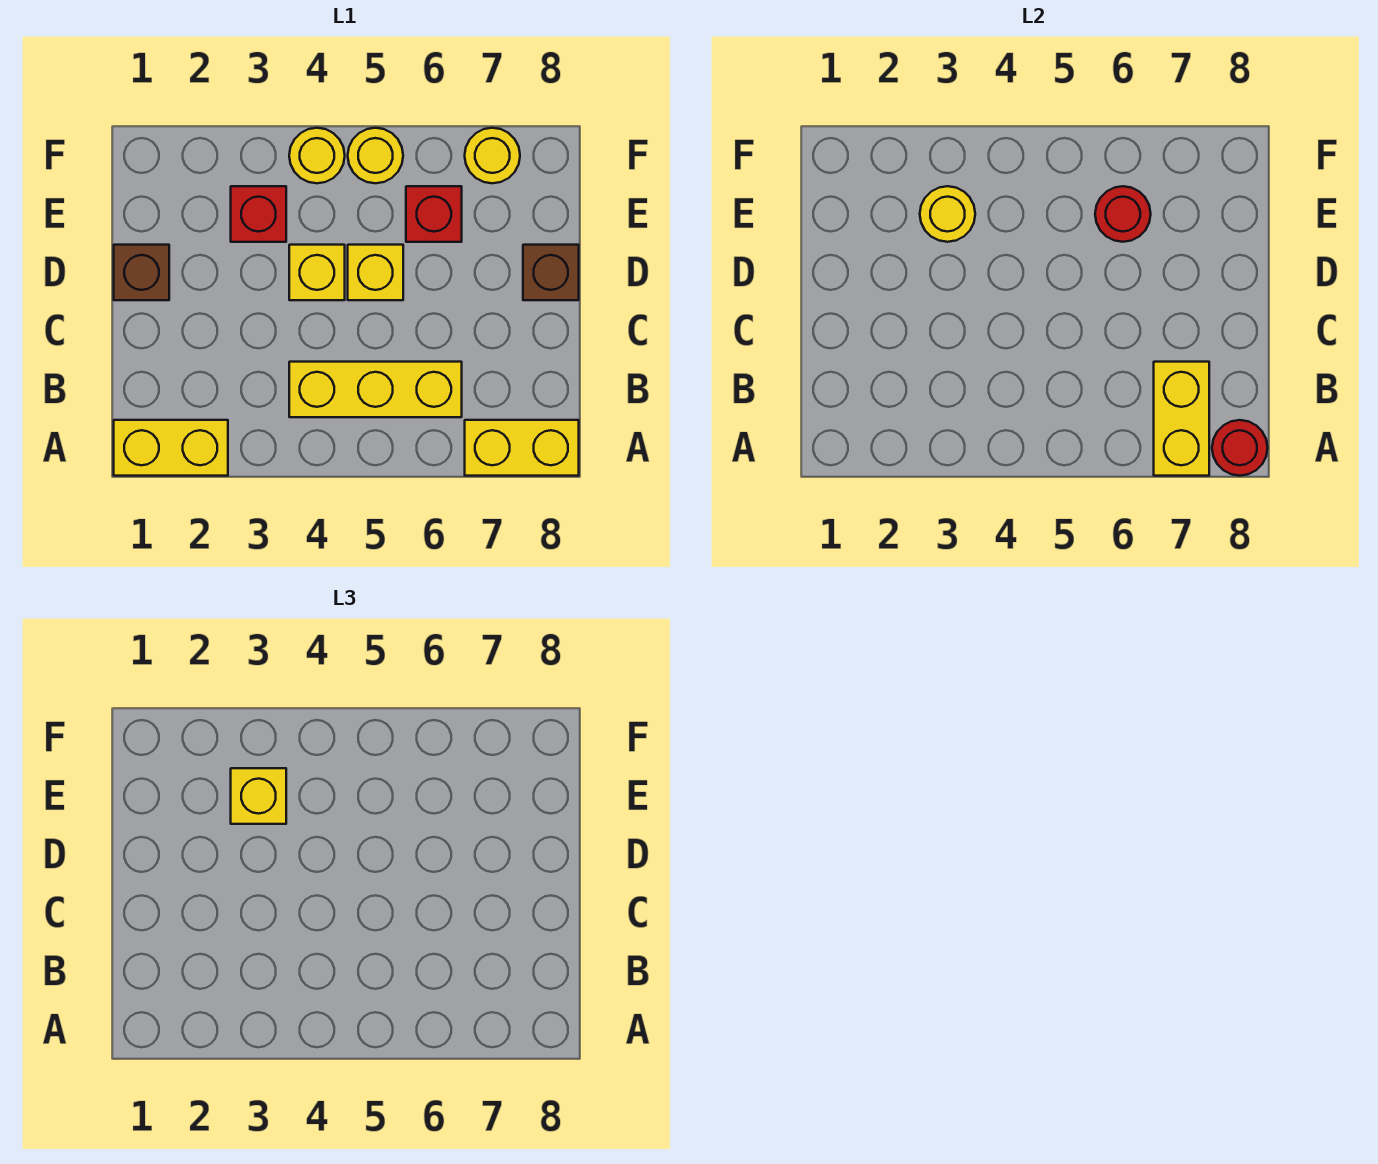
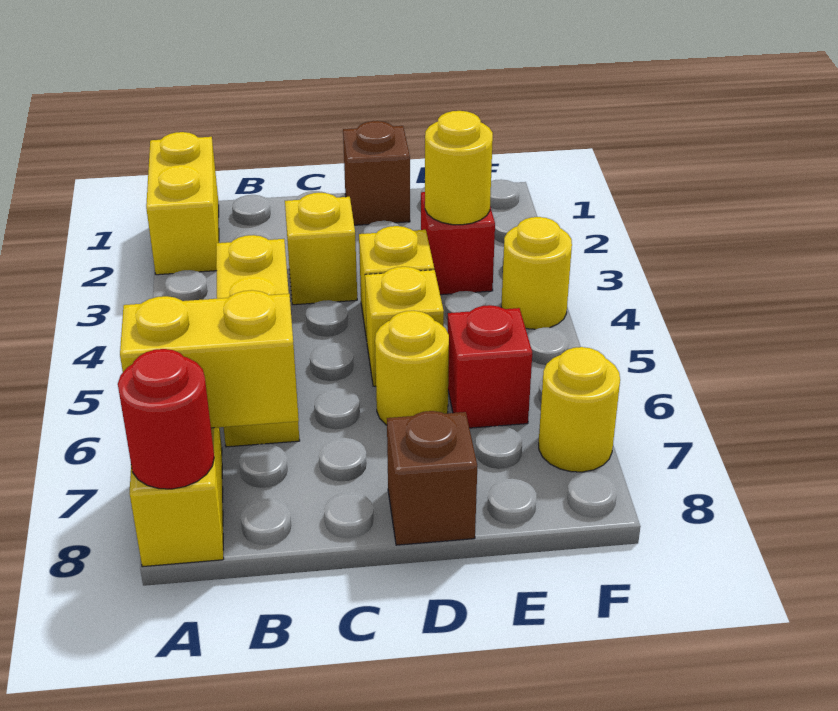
yellow brick E3 level 3 -> yellow brick C3 level 1
red round brick E6 level 2 -> none
yellow round brick F5 level 1 -> yellow round brick D6 level 1

